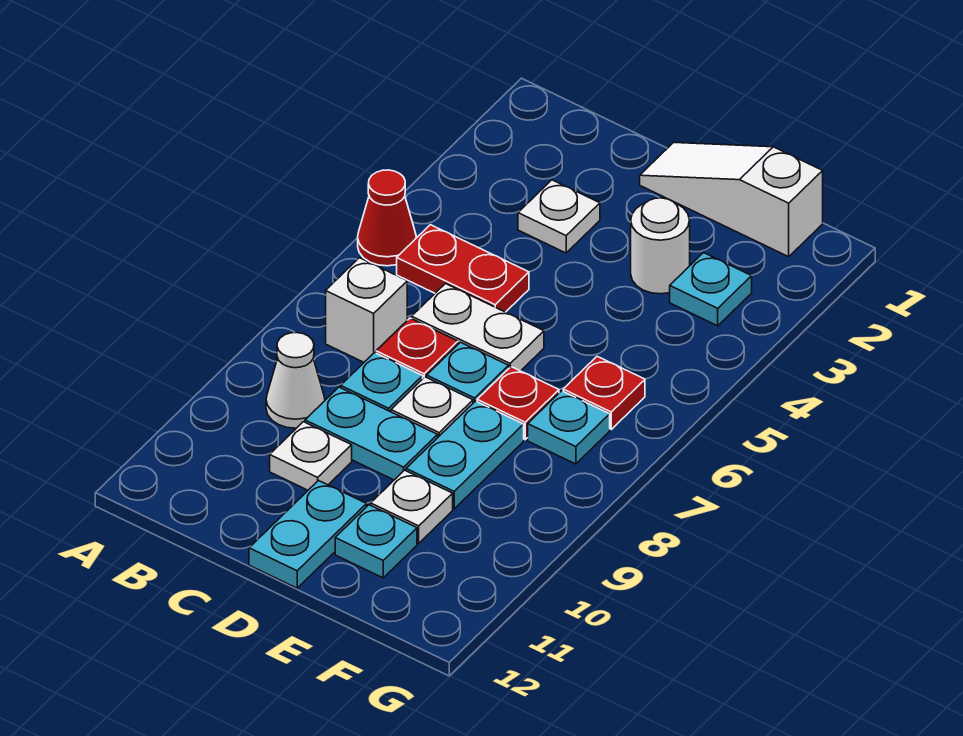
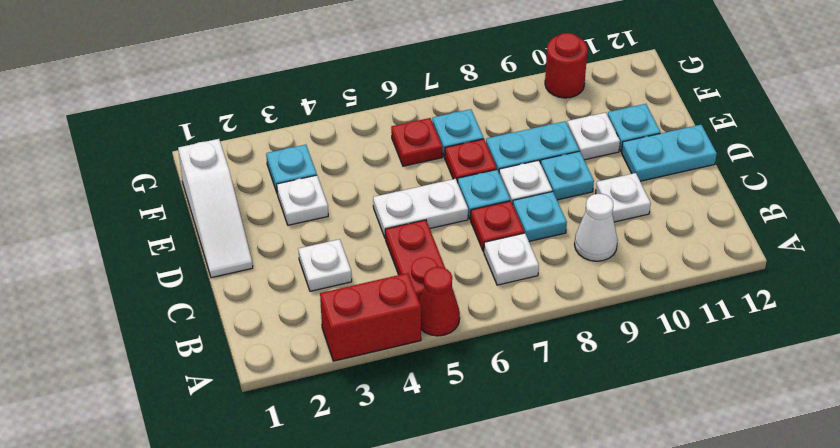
none -> red brick A3:A4 level 1
white brick B7 level 1 -> white plate B7 level 1
white plate C6:D6 level 1 -> white plate D5:D6 level 1
cyan plate C9:D9 level 1 -> cyan plate D9 level 1
white round brick E3 level 1 -> white plate E3 level 1
none -> red round brick G10 level 1

